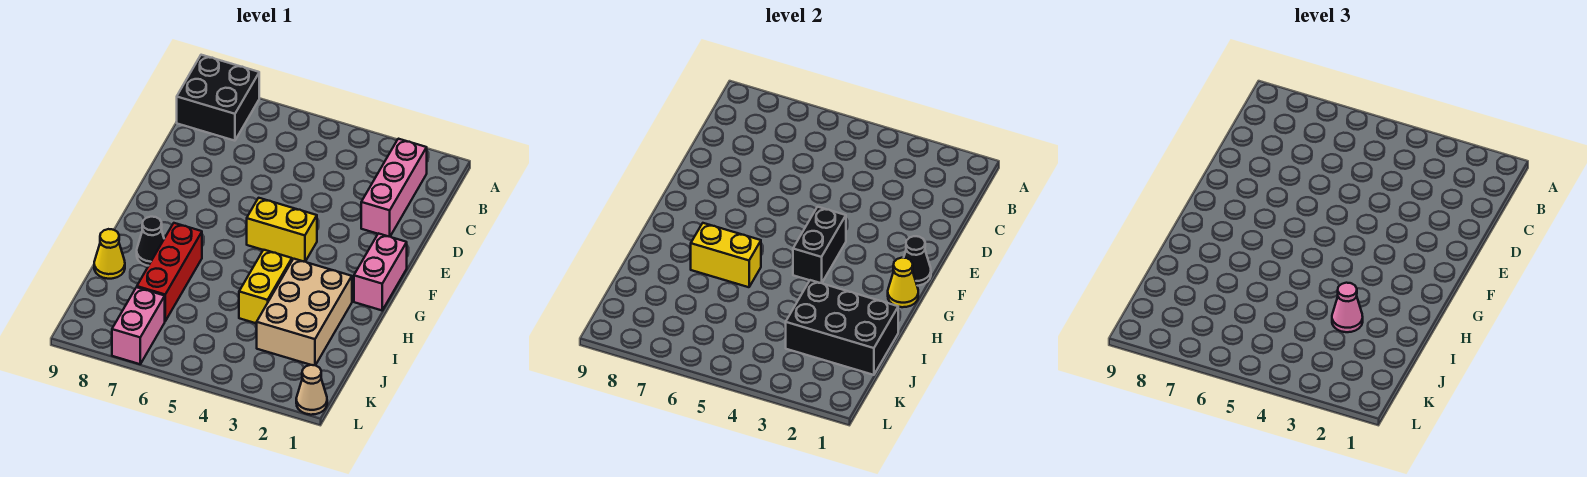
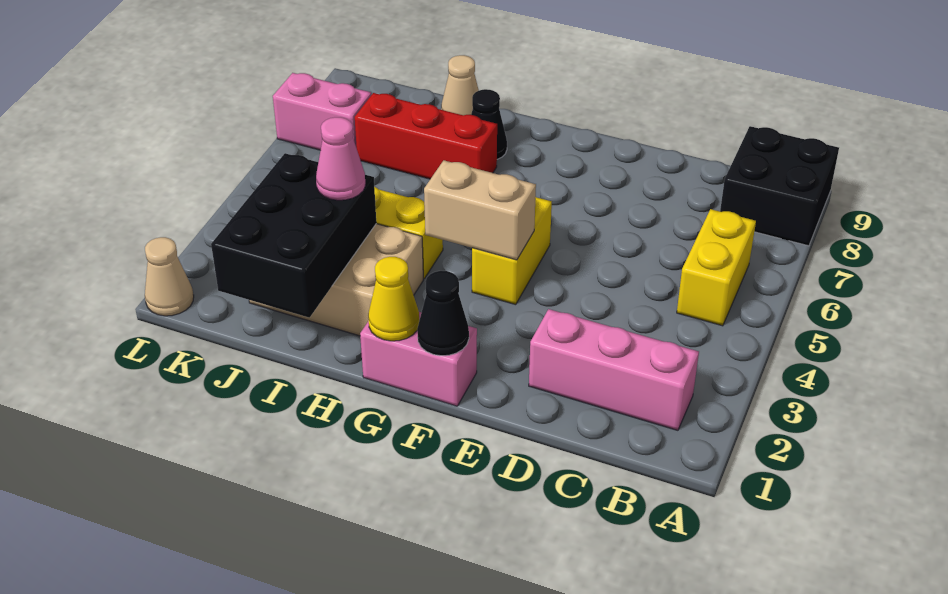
black brick F4:G4 level 2 -> tan brick F4:G4 level 2
yellow brick H6:H7 level 2 -> yellow brick B5:B6 level 1
yellow cone I9 level 1 -> tan cone I9 level 1

